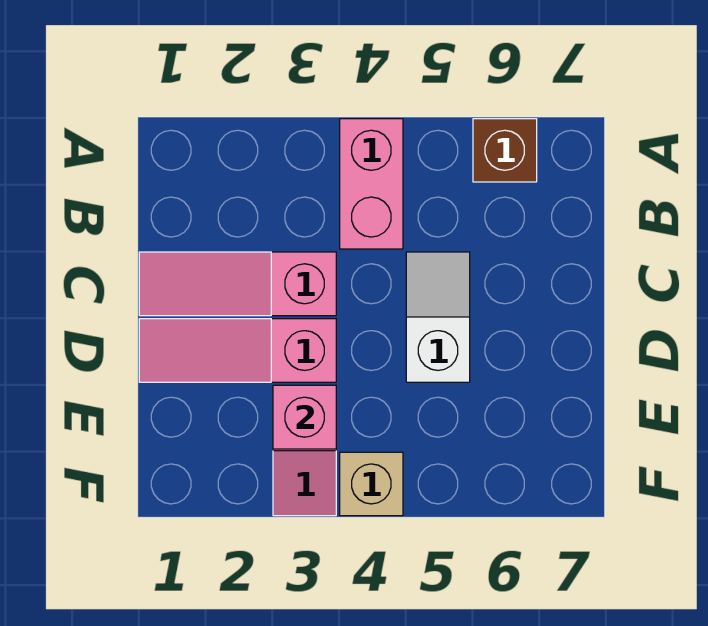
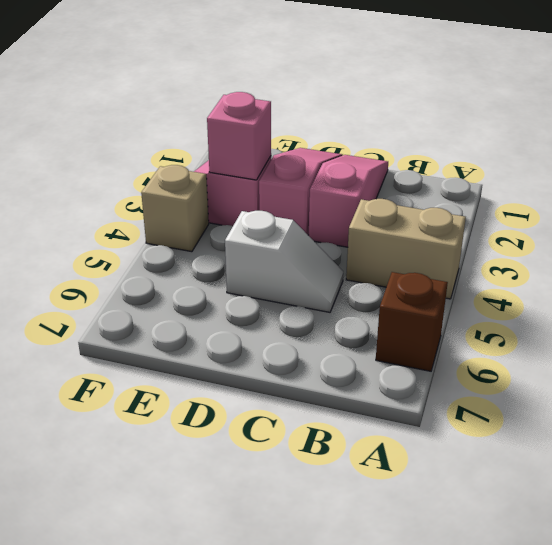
pink brick A4:B4 level 1 -> tan brick A4:B4 level 1

